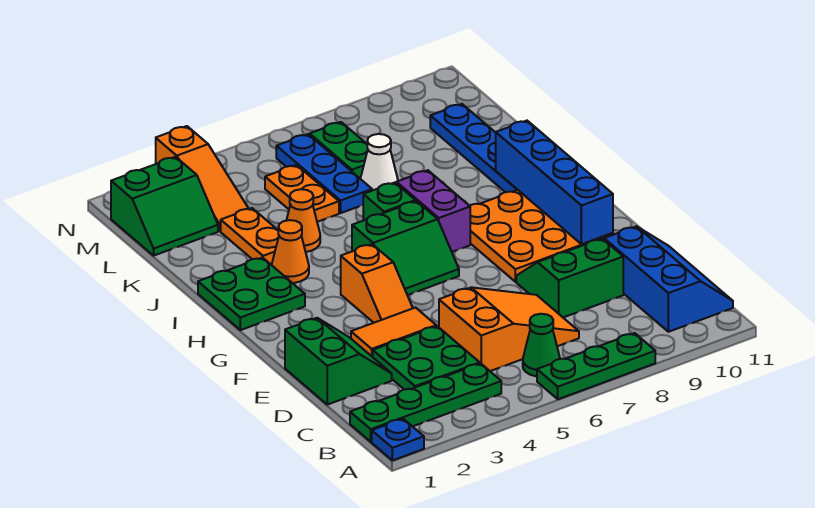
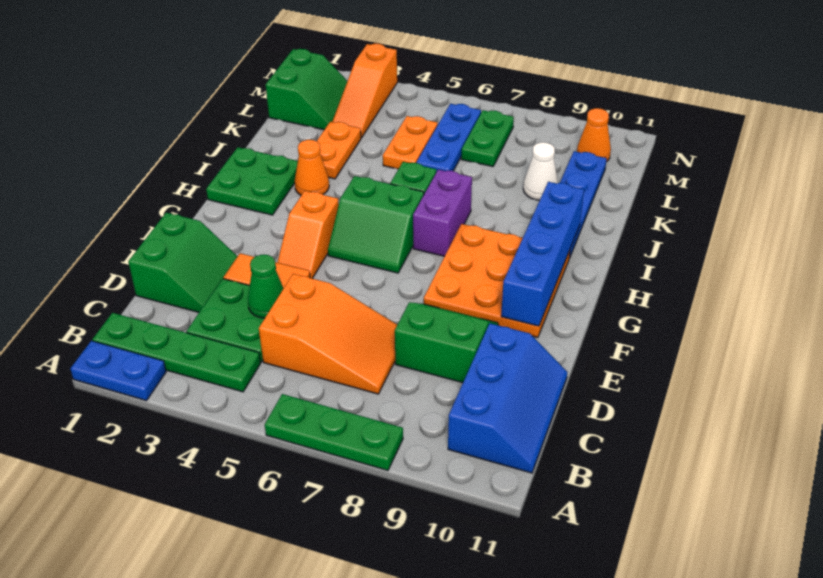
blue plate A1 level 1 -> blue plate A1:A2 level 1
green cone B6 level 1 -> green cone D4 level 2
orange cone J4 level 1 -> orange cone M10 level 1
white cone K7 level 1 -> white cone K9 level 1
green slope L1:M2 level 1 top M -> green slope L1:M2 level 1 top 1

